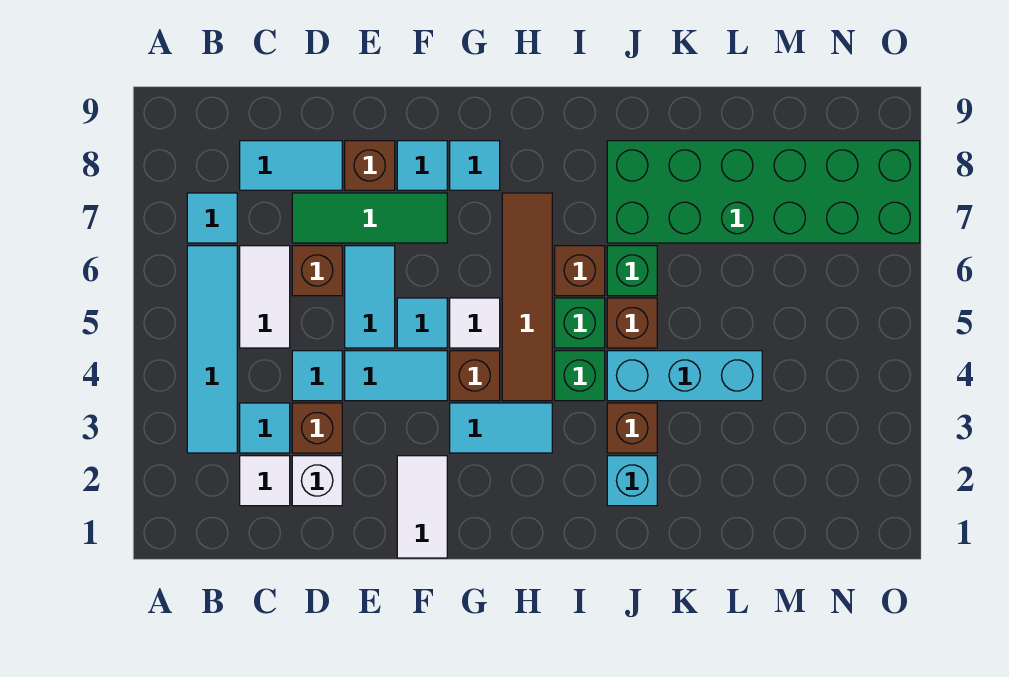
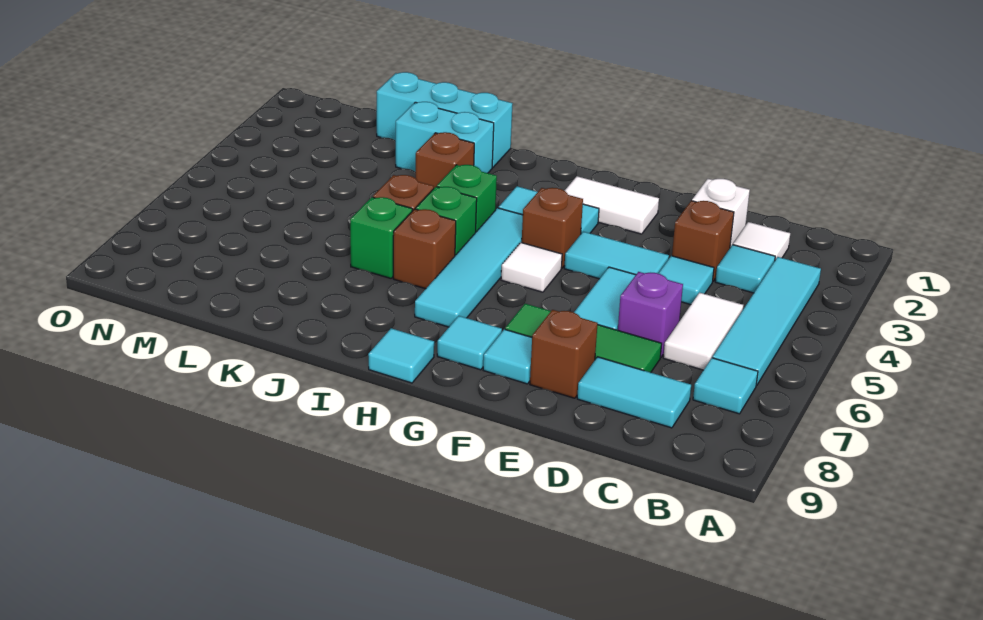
brown brick D6 level 1 -> purple brick D6 level 1
white tile F1:F2 level 1 -> white tile F2:G2 level 1
cyan tile F5 level 1 -> cyan tile H9 level 1
brown tile H4:H7 level 1 -> cyan tile H4:H7 level 1
cyan brick J2 level 1 -> cyan brick J2:K2 level 1
cyan brick J4:L4 level 1 -> cyan brick J1:L1 level 1
green brick J7:O8 level 1 -> none

